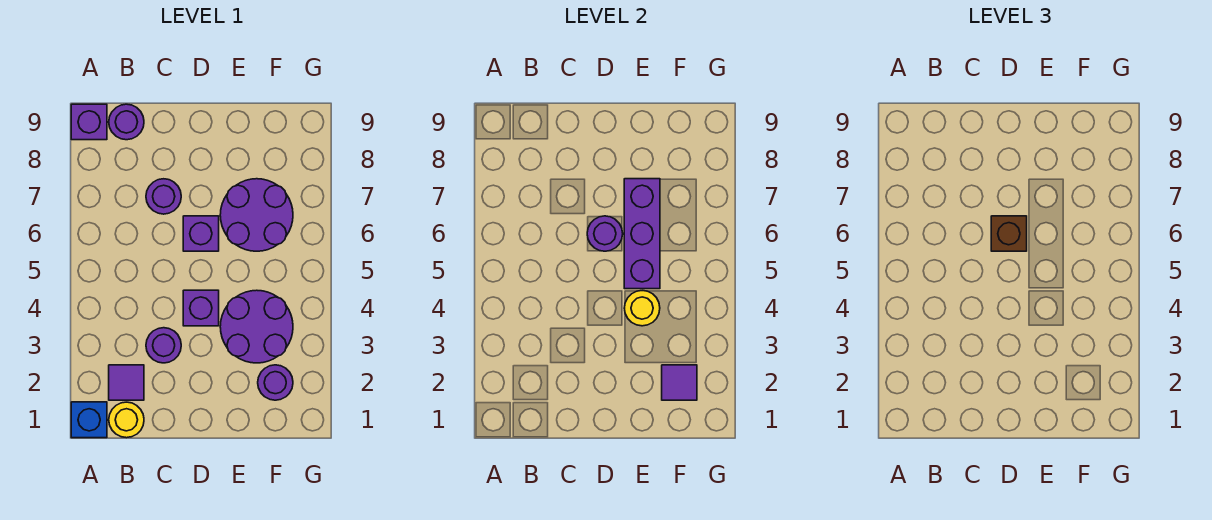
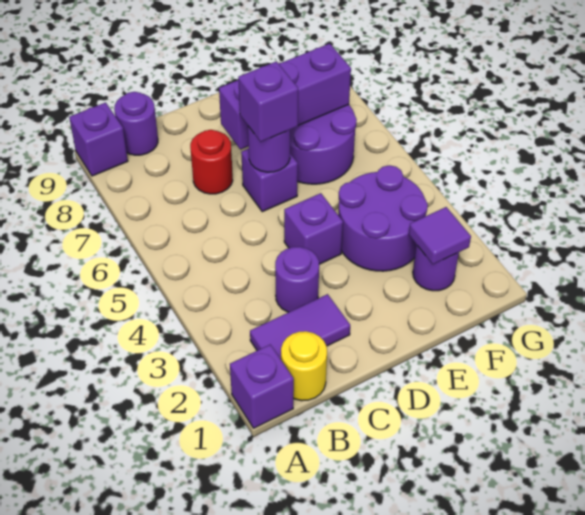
blue brick A1 level 1 -> purple brick A1 level 1
purple tile B2 level 1 -> purple tile B2:C2 level 1
purple round brick C7 level 1 -> red round brick C7 level 1
brown brick D6 level 3 -> purple brick D6 level 3
yellow round brick E4 level 2 -> none
purple brick E5:E7 level 2 -> purple brick D7:F7 level 2

